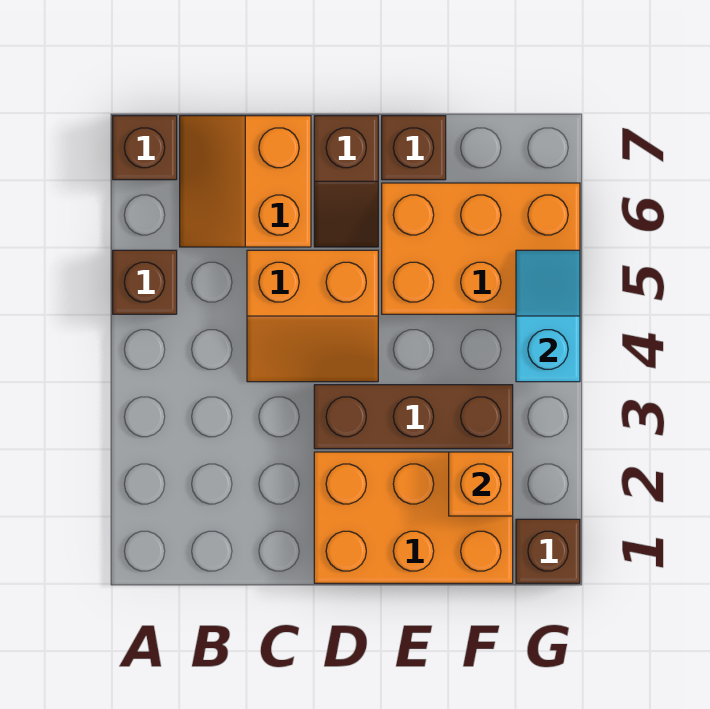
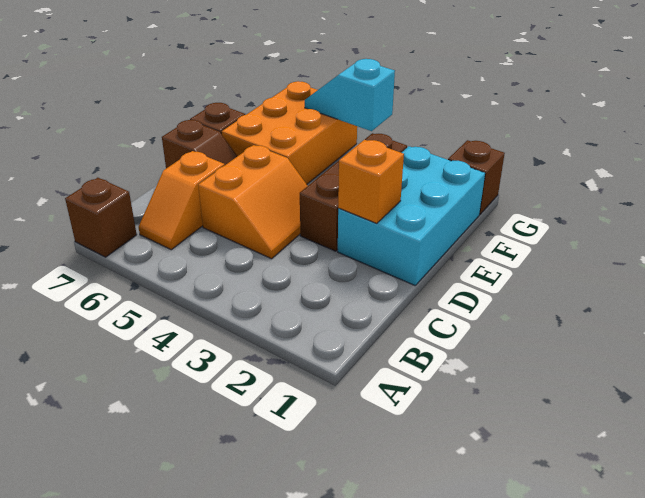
brown brick A5 level 1 -> none
orange slope B6:C7 level 1 top C -> orange slope B6:C6 level 1 top C
orange brick D1:F2 level 1 -> cyan brick D1:F2 level 1
orange brick F2 level 2 -> orange brick D2 level 2

